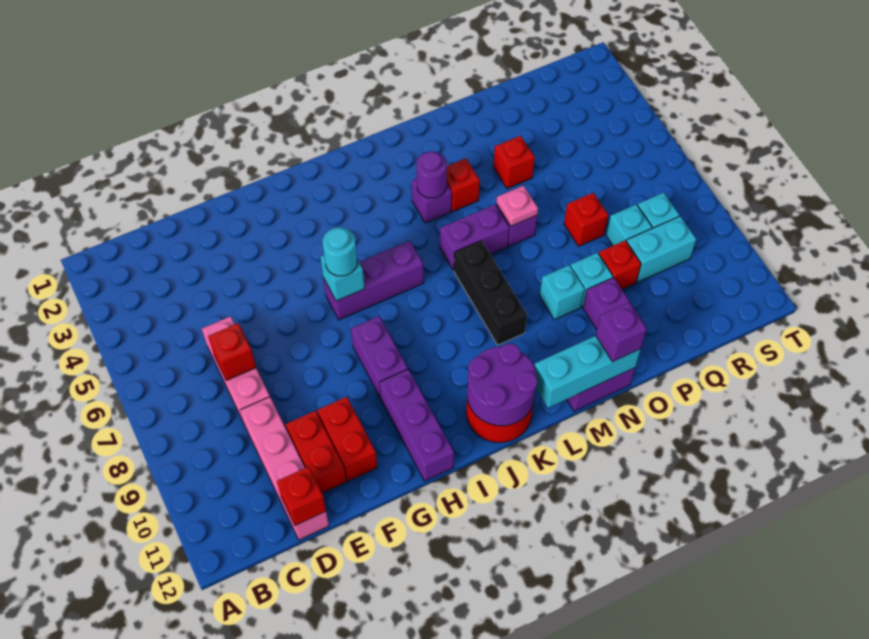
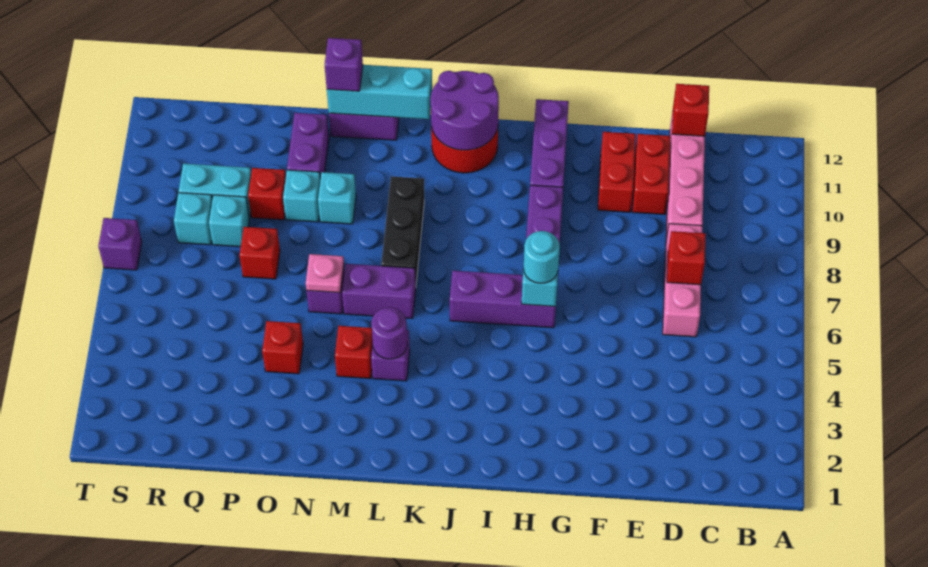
none -> purple brick T7 level 1

